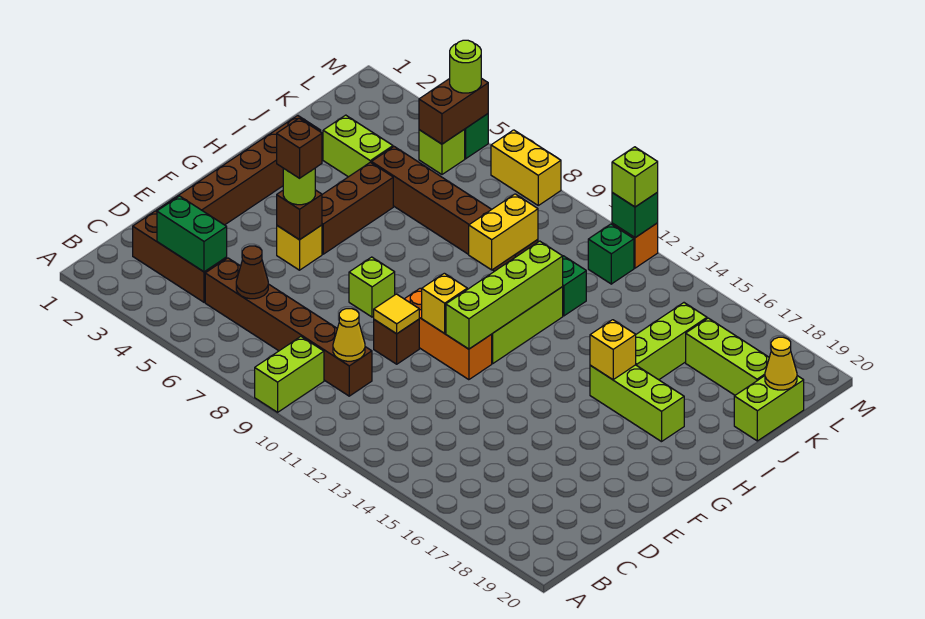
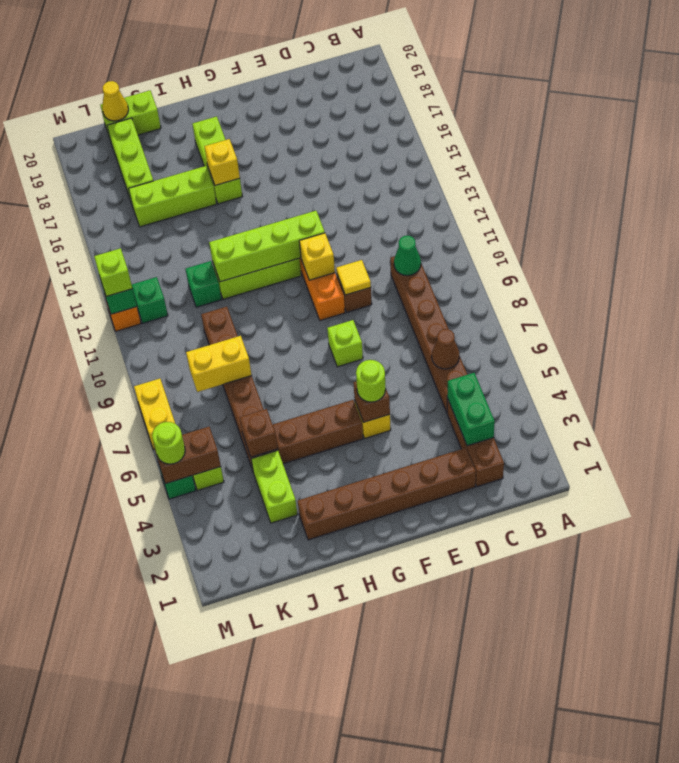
lime brick A9:B9 level 1 -> none
yellow cone C10 level 2 -> green cone C10 level 2
brown brick F5 level 4 -> brown brick J5 level 2
yellow brick I10:J10 level 2 -> yellow brick J8:K8 level 2

